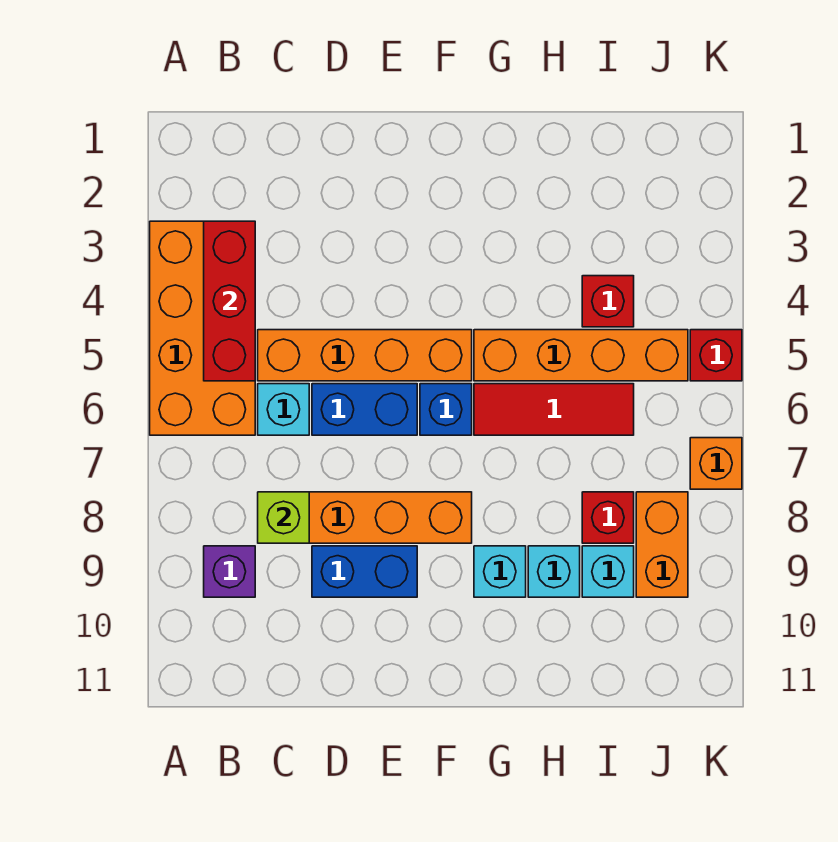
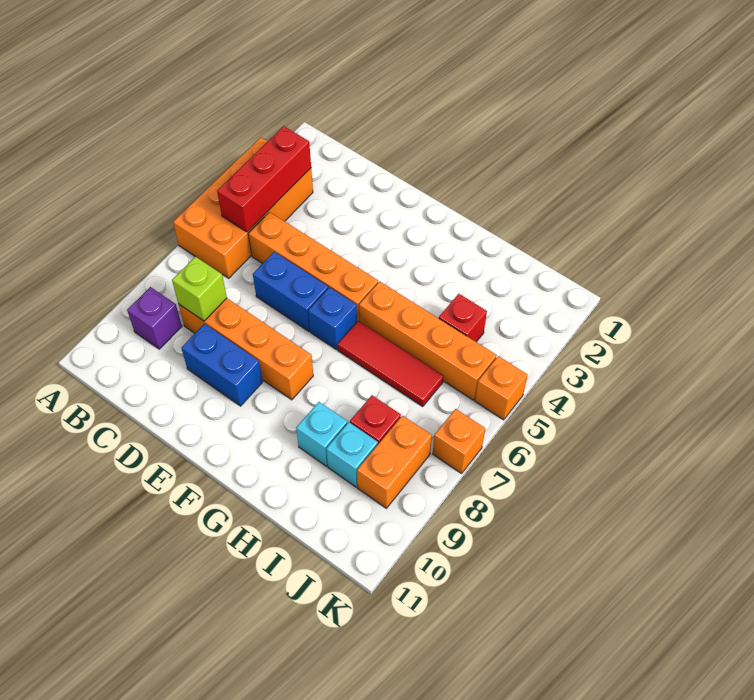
cyan brick C6 level 1 -> none
cyan brick G9 level 1 -> none
red brick K5 level 1 -> orange brick K5 level 1

